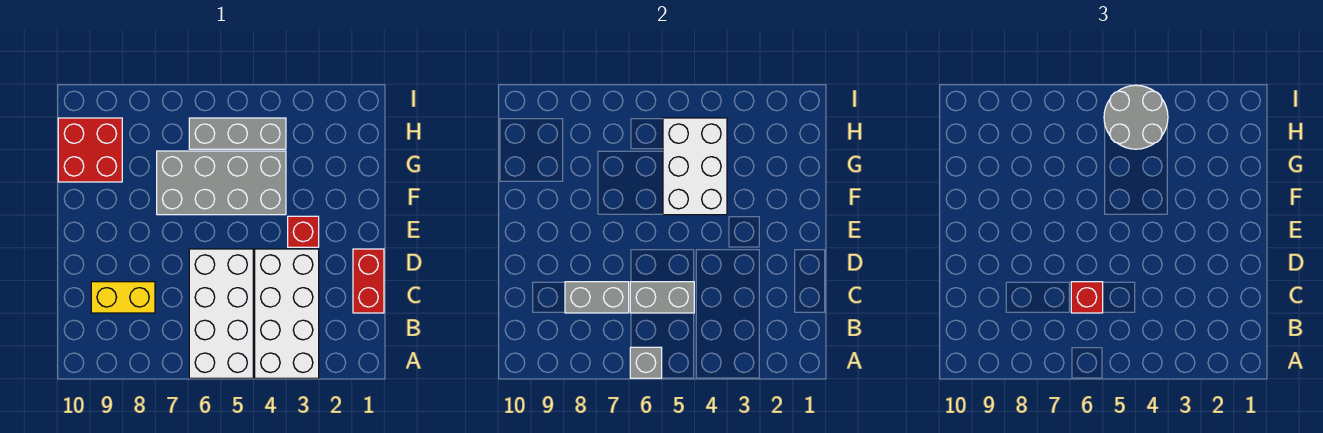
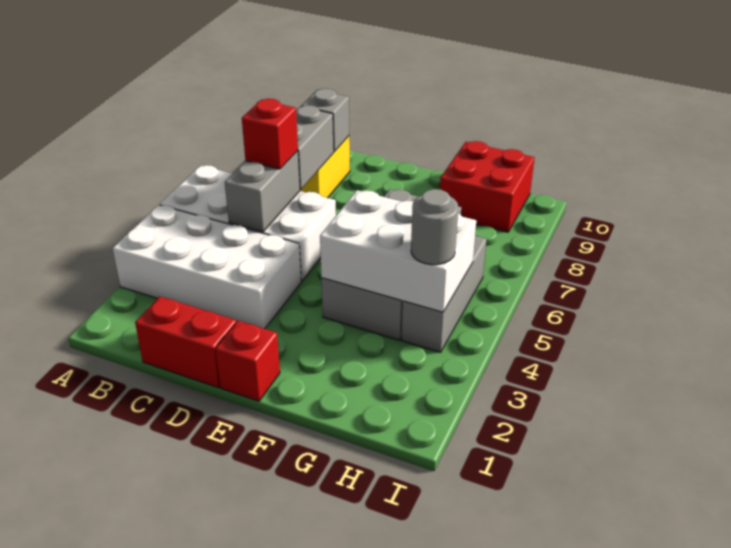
grey brick A6 level 2 -> grey brick C9 level 2
red brick E3 level 1 -> red brick E1 level 1
grey round brick H4:I5 level 3 -> grey round brick H4 level 3

